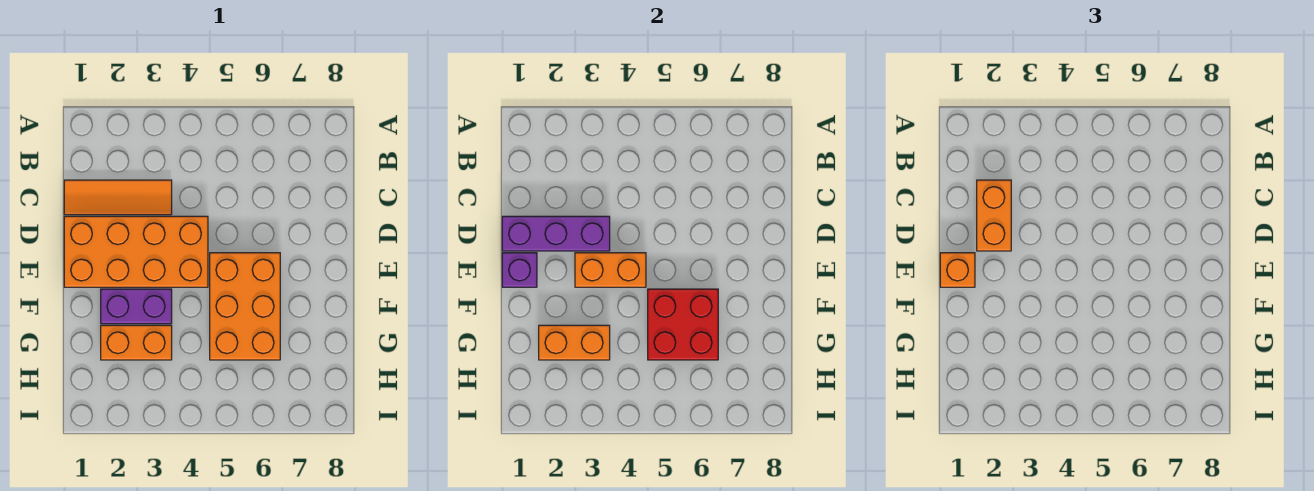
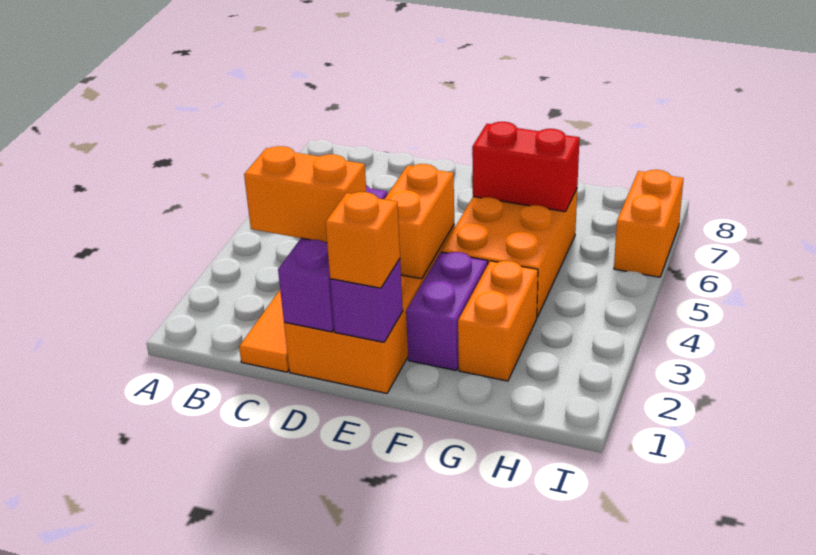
orange brick E5:G6 level 1 -> orange brick F4:G6 level 1
red brick F5:G6 level 2 -> red brick F6:G6 level 2
orange brick G2:G3 level 2 -> orange brick I6:I7 level 1

